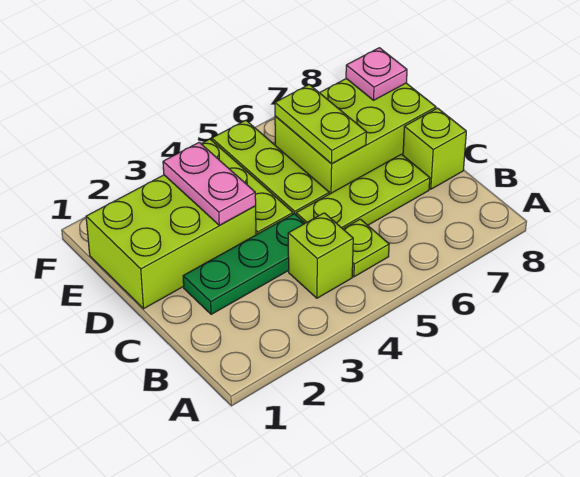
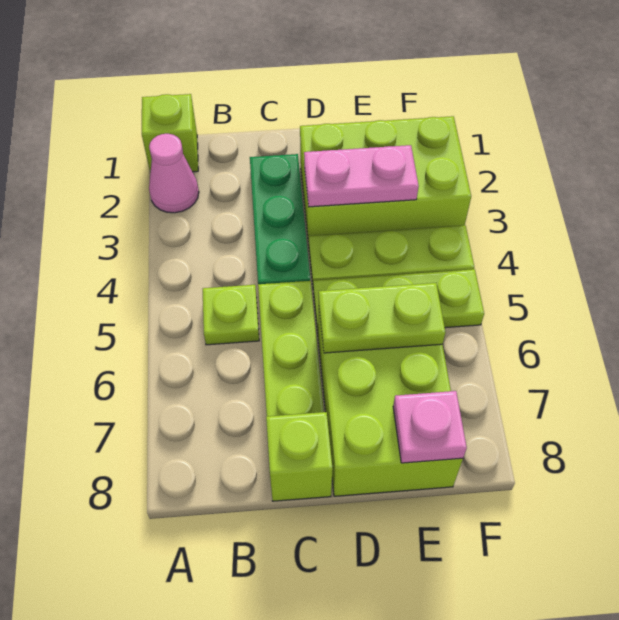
none -> pink cone A2 level 1
lime brick B4 level 1 -> lime brick A1 level 1
lime brick D1:E3 level 1 -> lime brick D2:F3 level 1

